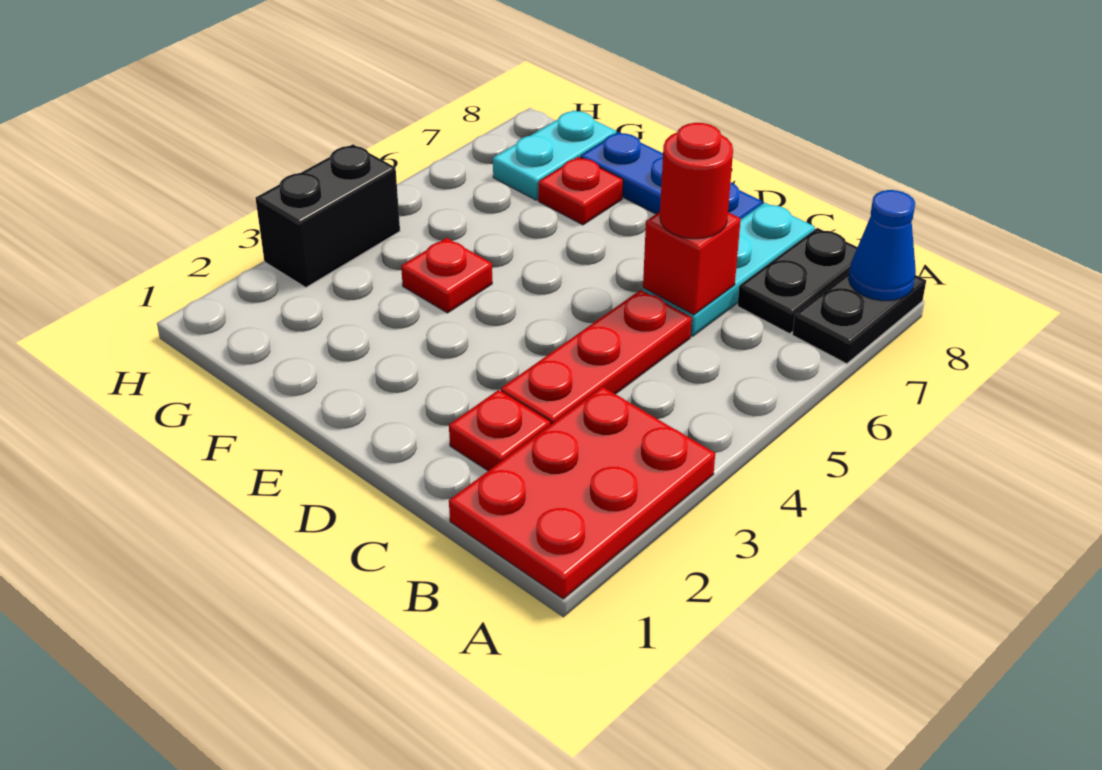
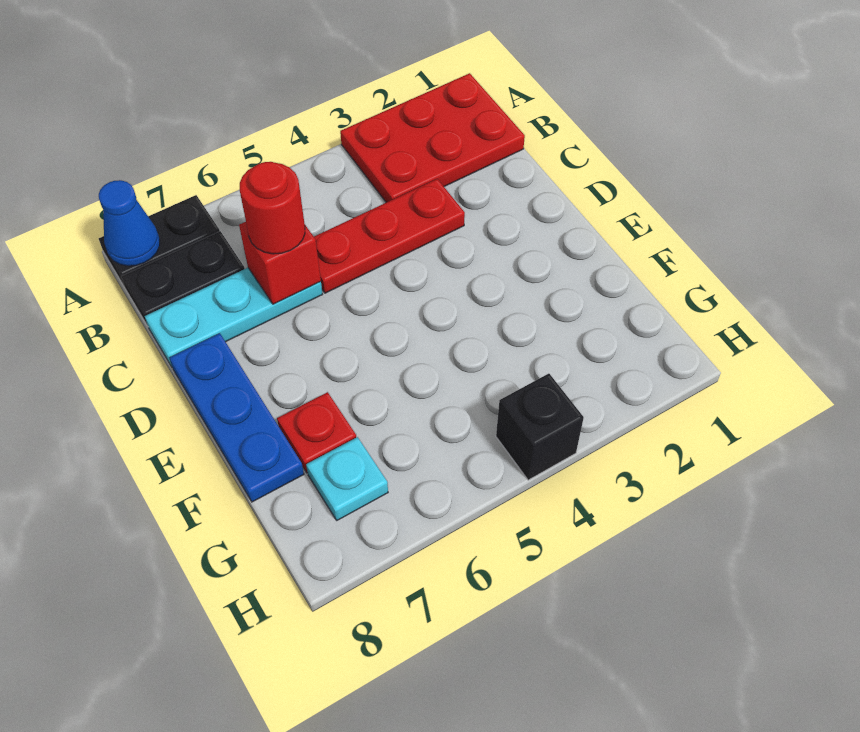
red plate C2 level 1 -> none
red plate F4 level 1 -> none
cyan plate G7:G8 level 1 -> cyan plate G7 level 1
black brick H3:H4 level 1 -> black brick H4 level 1

